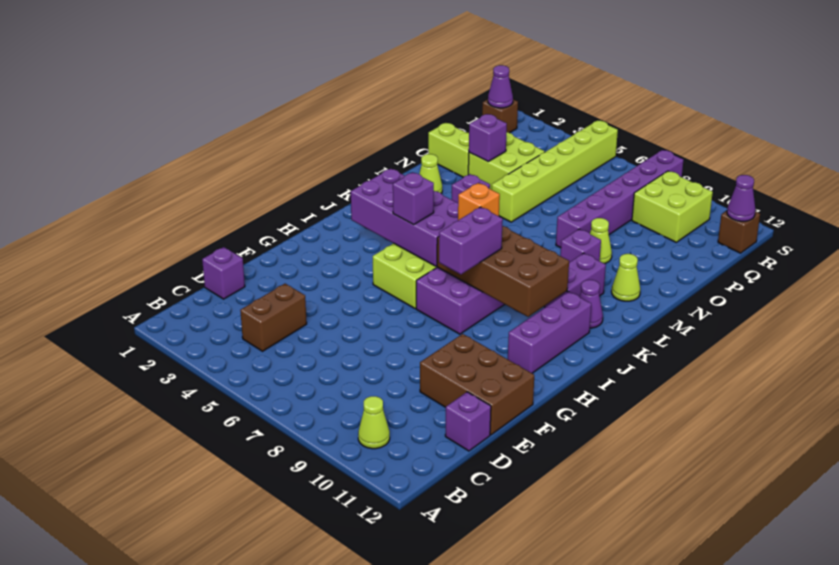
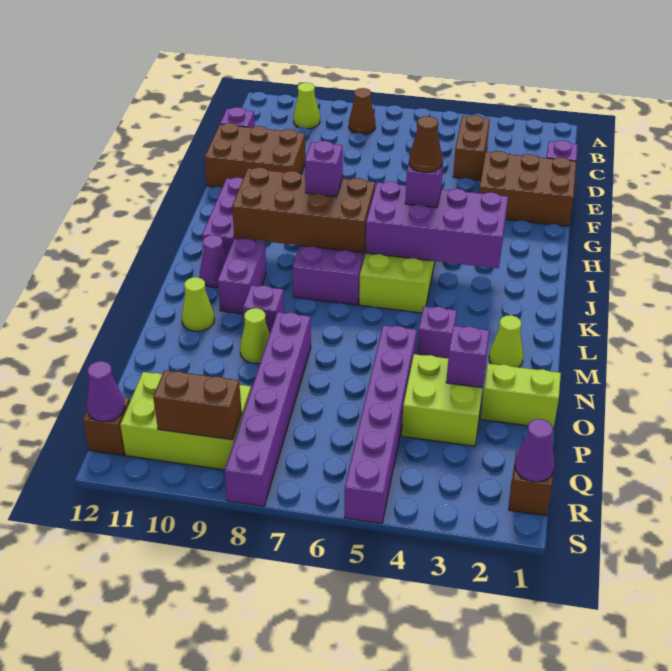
none -> brown cone B8 level 1
none -> brown brick E1:F3 level 1
purple brick H8:I8 level 3 -> purple brick I8 level 3
none -> brown cone I5 level 4
orange brick J7 level 3 -> none
lime brick N5:S5 level 1 -> purple brick N5:S5 level 1
lime brick Q9:R10 level 1 -> lime brick Q9:R11 level 1
none -> brown brick R9:R10 level 2

